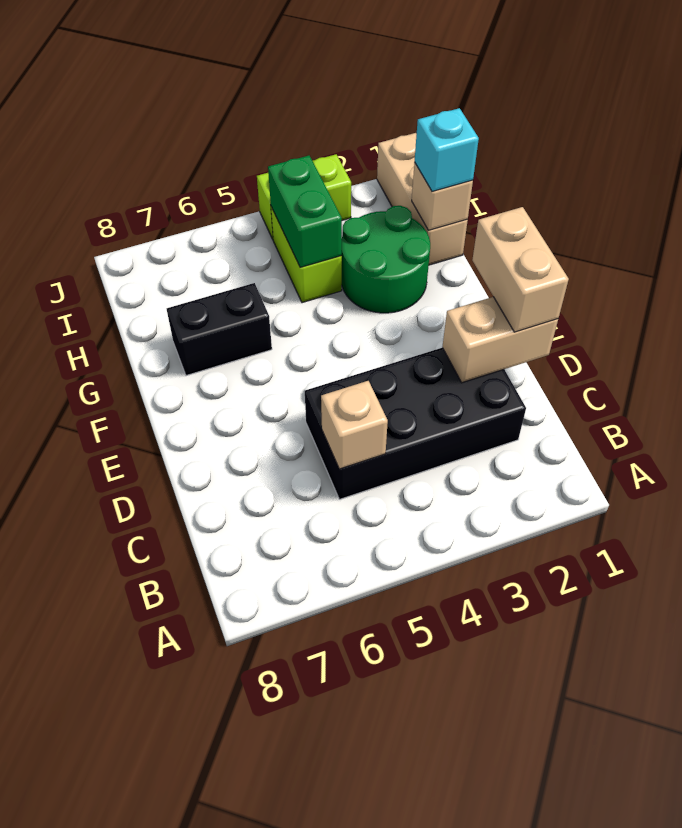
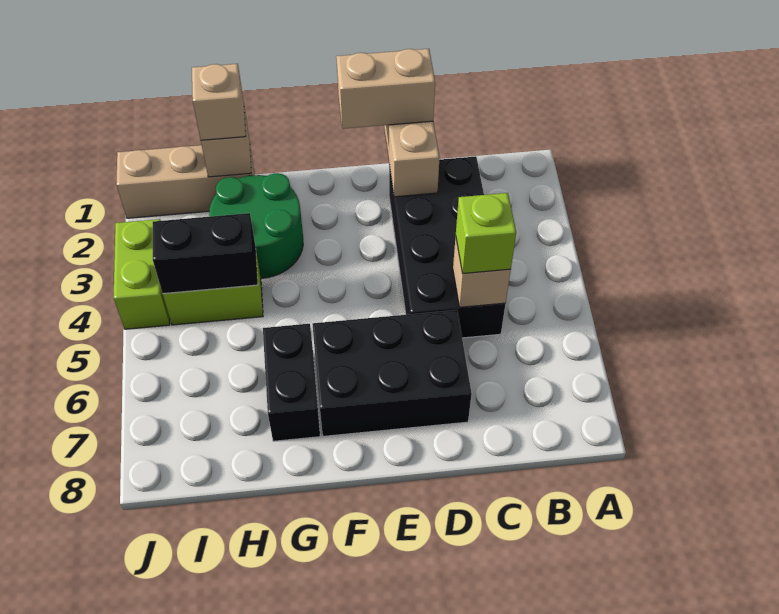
none -> lime brick C5 level 3
none -> black brick D6:F7 level 1
cyan brick H1 level 3 -> tan brick H1 level 3
green brick H4:I4 level 2 -> black brick H4:I4 level 2

